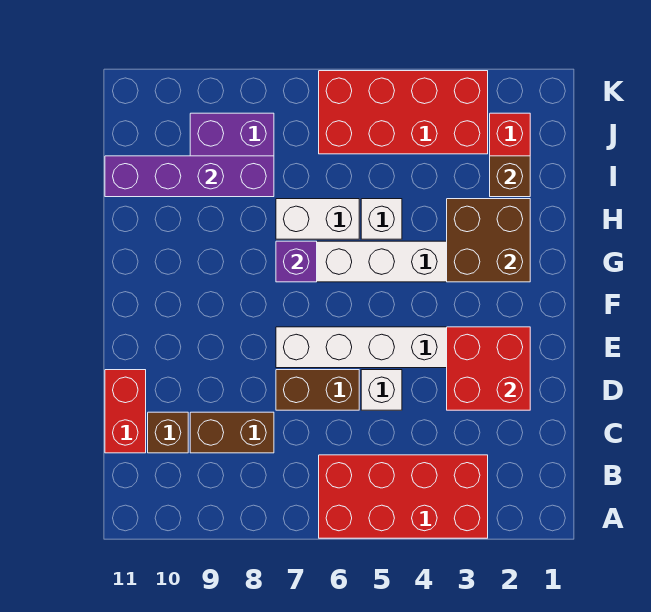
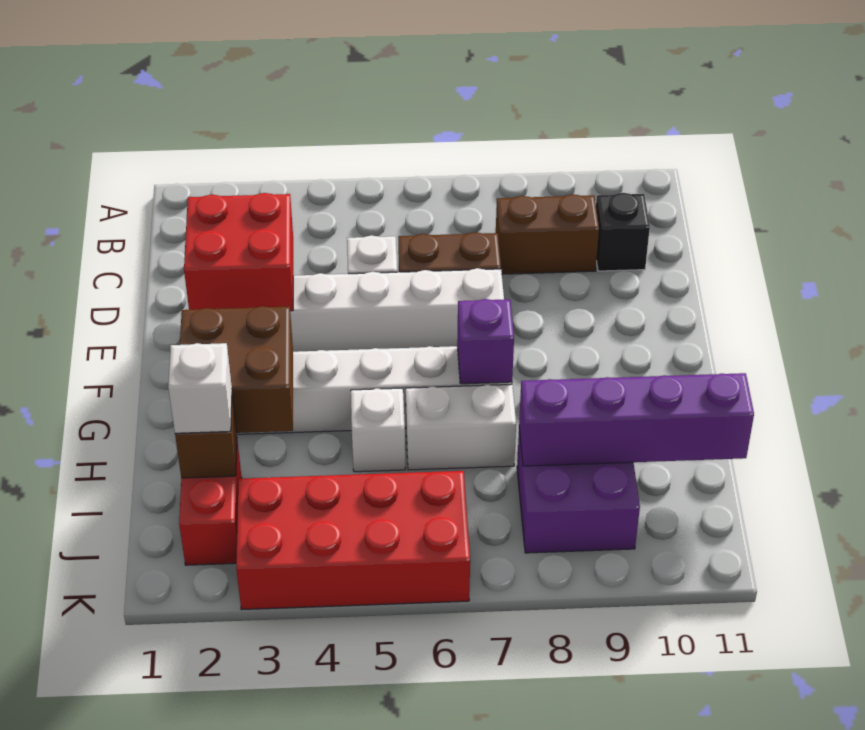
red brick A3:B6 level 1 -> none
brown brick C10 level 1 -> black brick C10 level 1
red brick C11:D11 level 1 -> none
none -> white brick I2 level 3

